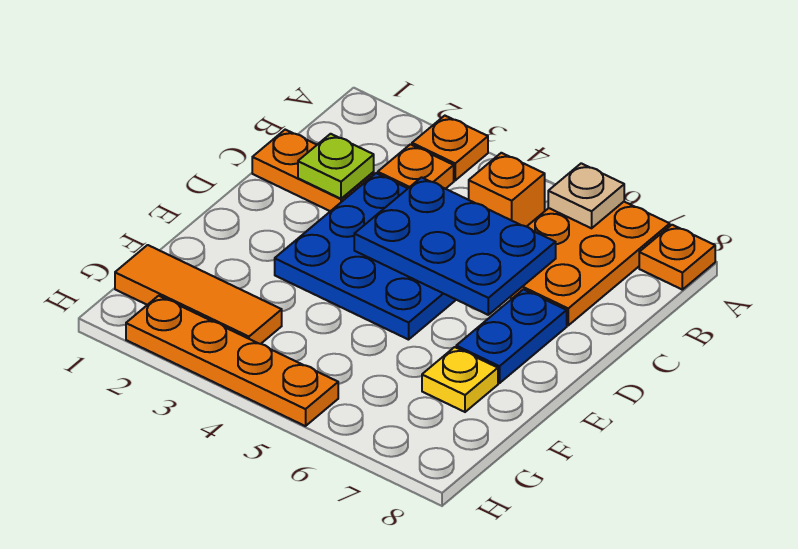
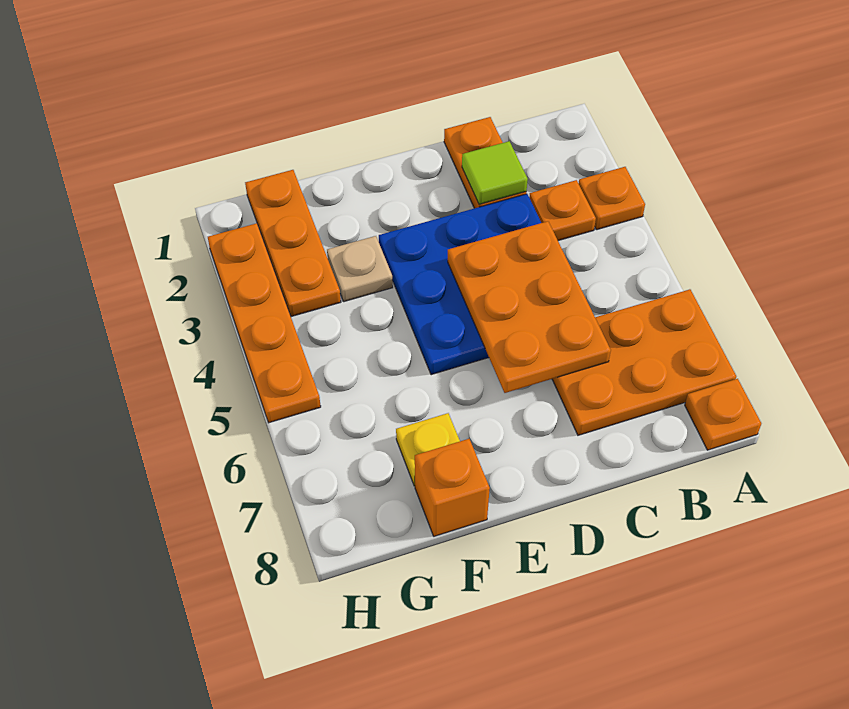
tan plate A6 level 2 -> tan plate F3 level 1
orange brick B5 level 1 -> orange brick F8 level 1
lime plate C2 level 2 -> lime tile C2 level 2
blue plate C4:D6 level 2 -> orange plate C4:D6 level 2
blue plate D7:E7 level 1 -> none
orange tile G1:G3 level 1 -> orange plate G1:G3 level 1

